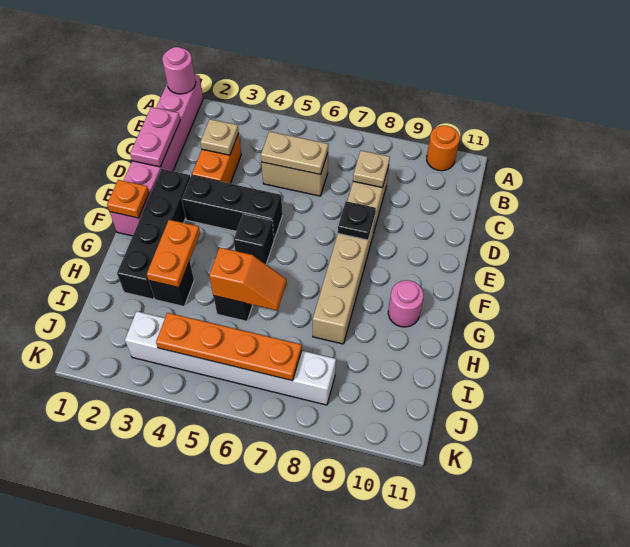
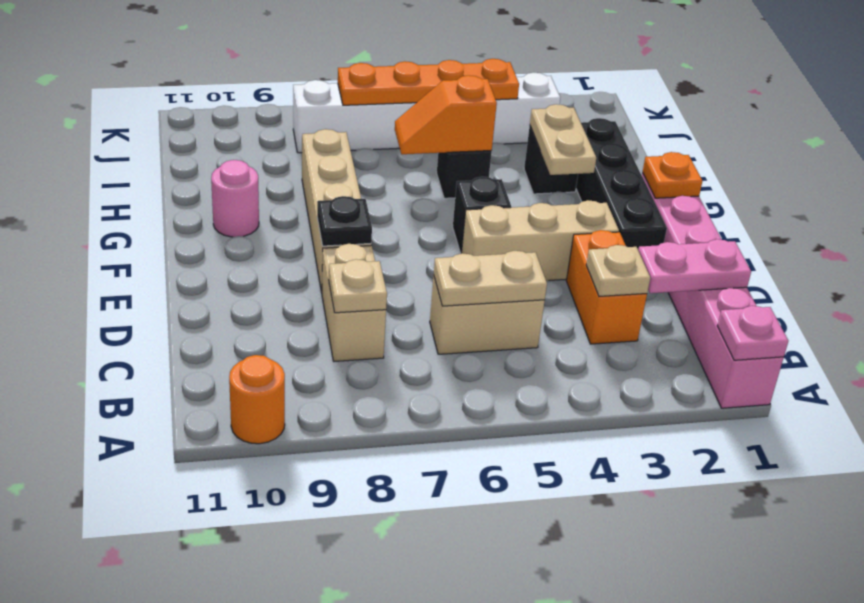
pink round brick A1 level 2 -> pink plate A1 level 2
pink plate C1:D1 level 2 -> pink plate C1:C2 level 2
black brick E3:E5 level 1 -> tan brick E3:E5 level 1
orange plate G3:H3 level 2 -> tan plate G3:H3 level 2

